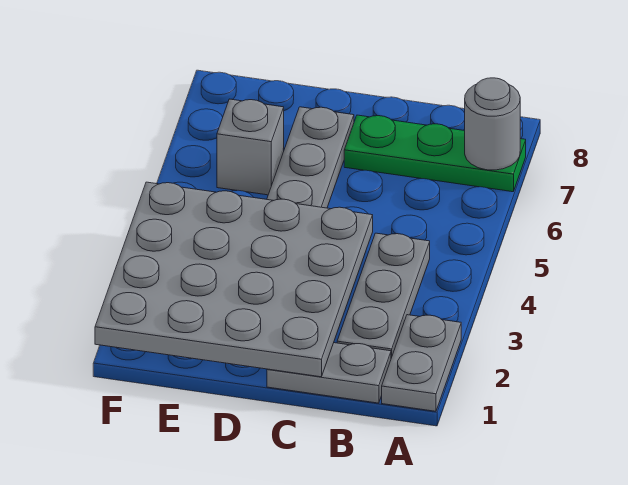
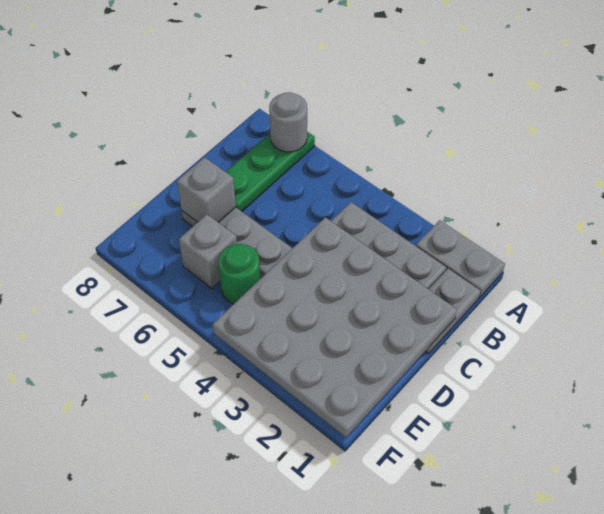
none -> grey brick D7 level 2
none -> green round brick E5 level 1

